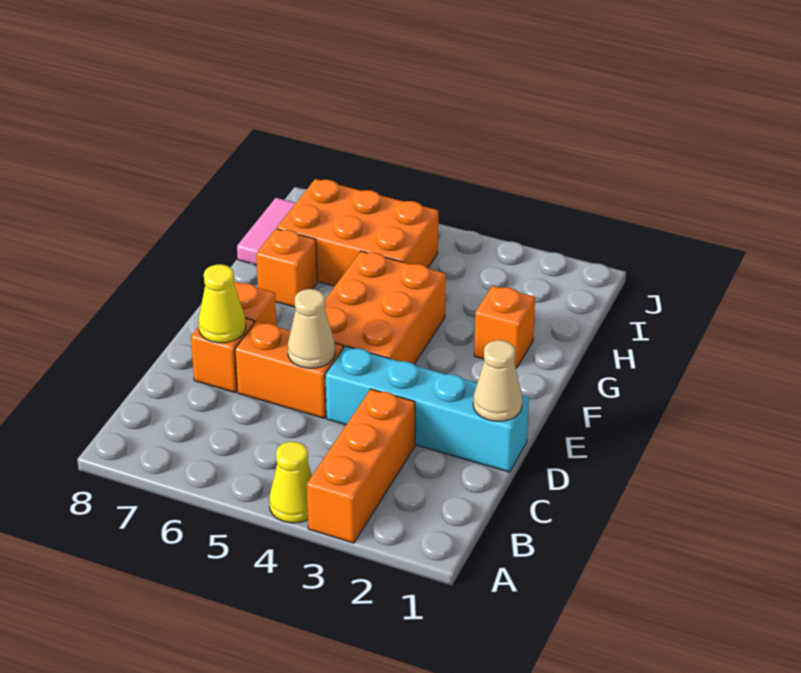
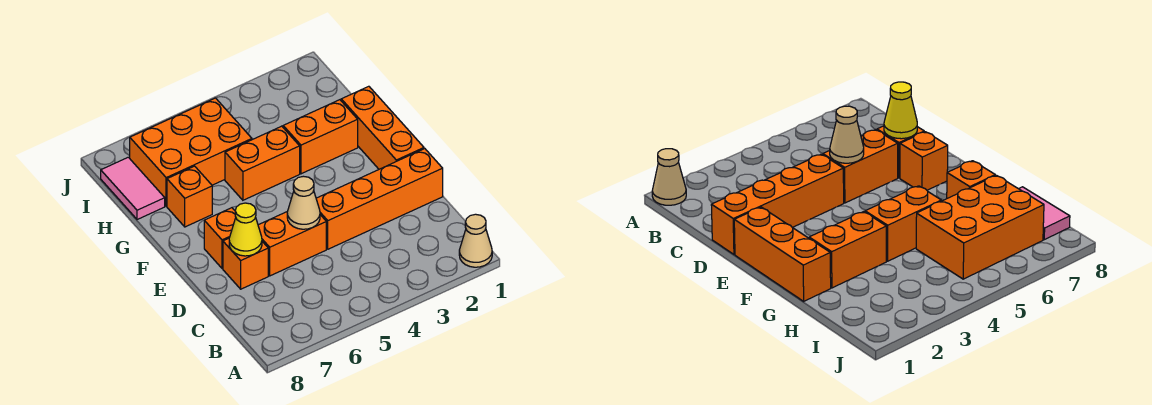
orange brick A3:C3 level 1 -> orange brick E1:G1 level 1
yellow cone A4 level 1 -> none
cyan brick D1:D4 level 1 -> orange brick D1:D4 level 1
tan cone D1 level 2 -> tan cone A1 level 1
orange brick E4:G5 level 1 -> orange brick G4:G5 level 1
orange brick G2 level 1 -> orange brick G2:G3 level 1

